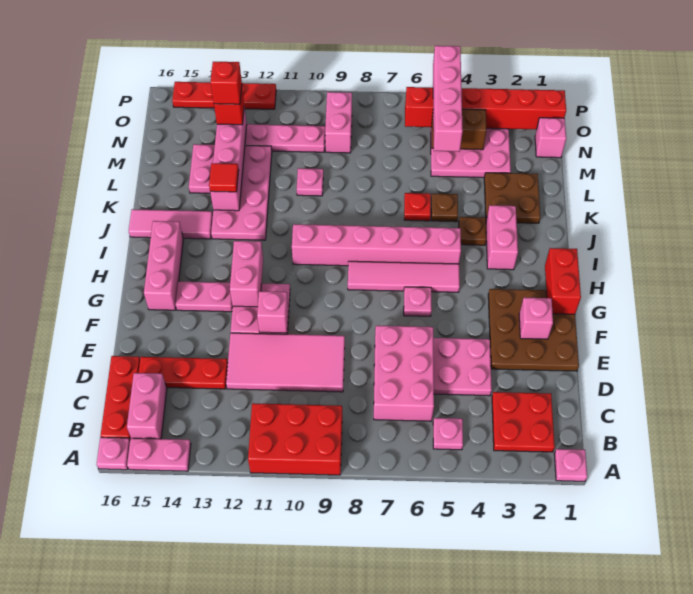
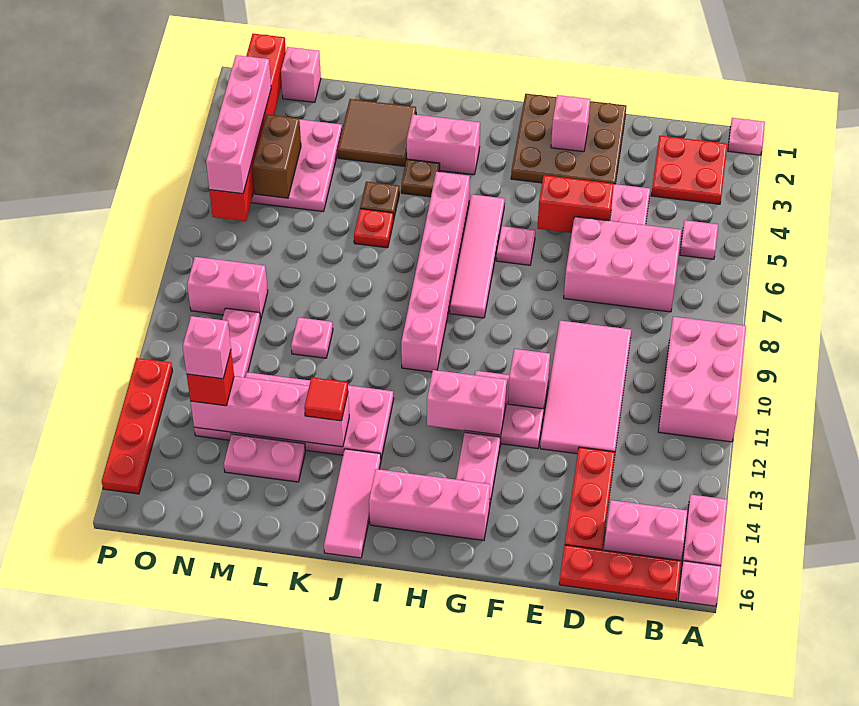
red brick A9:B11 level 1 -> pink brick A9:B11 level 1
red brick G1:H1 level 2 -> red brick E5:F5 level 2
brown plate K2:L3 level 1 -> brown tile K2:L3 level 1
pink brick M5:P5 level 3 -> pink brick O3:O6 level 3
red brick N13 level 4 -> pink brick N13 level 4

